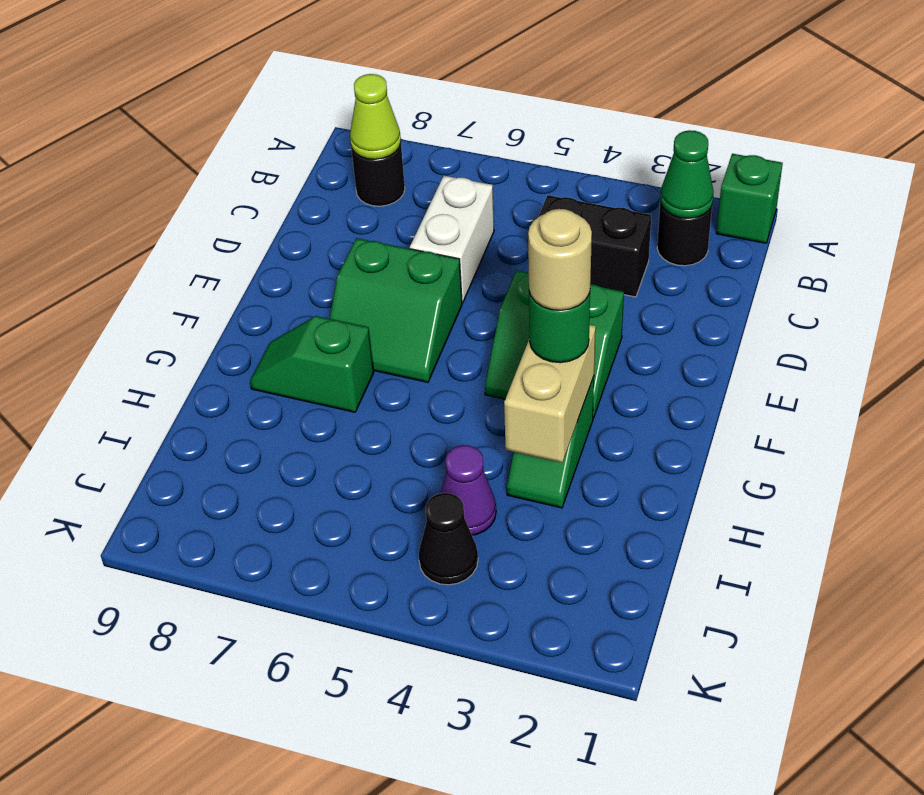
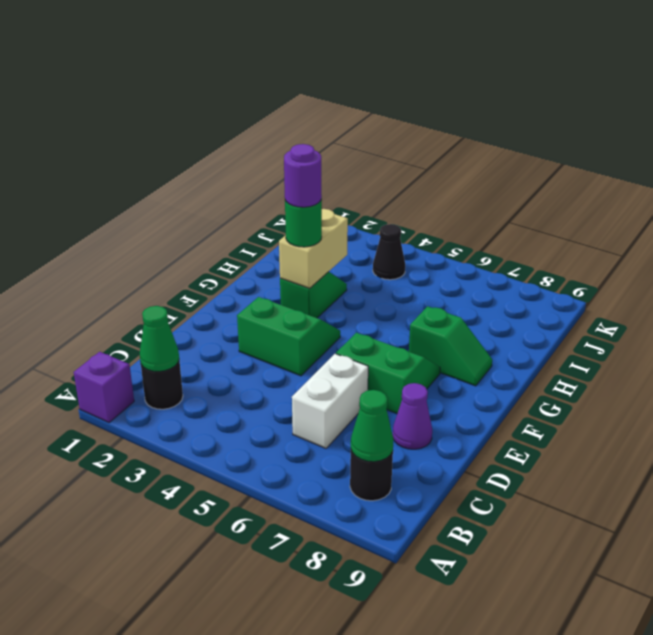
green brick A1 level 1 -> purple brick A1 level 1
lime cone B8 level 2 -> green cone B8 level 2
black brick C3:C4 level 1 -> none
tan round brick G3 level 4 -> purple round brick G3 level 4
purple cone I4 level 1 -> purple cone D8 level 1

